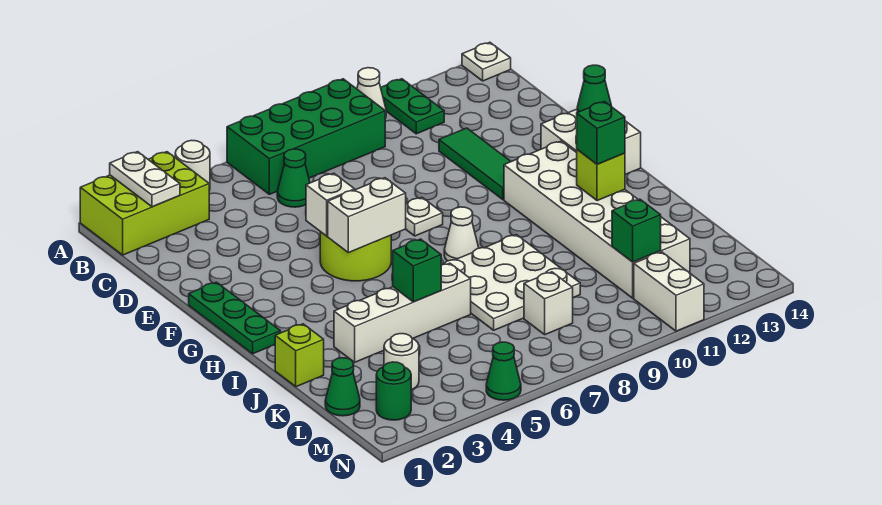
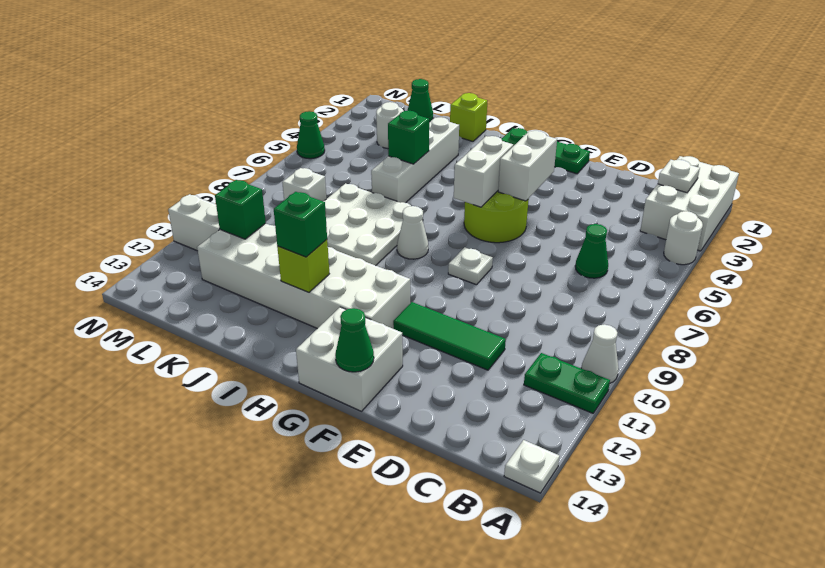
lime brick A1:B3 level 1 -> white brick A1:B3 level 1
white plate A2:B2 level 2 -> white plate B2 level 2
green brick A6:B9 level 1 -> none
white brick F5 level 2 -> white brick F4:F5 level 2
green round brick M2 level 1 -> none

